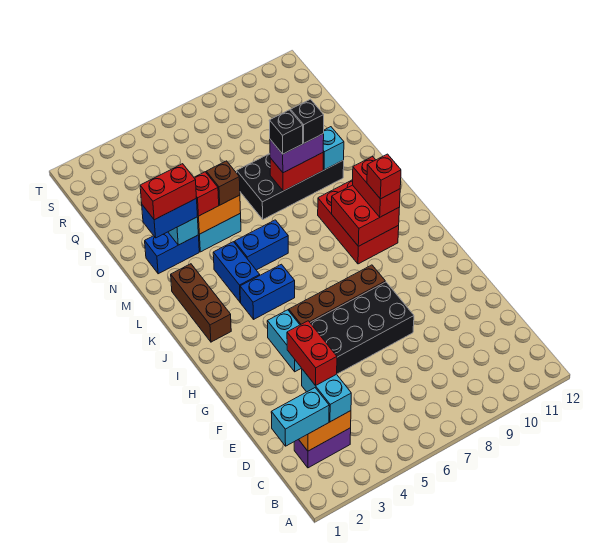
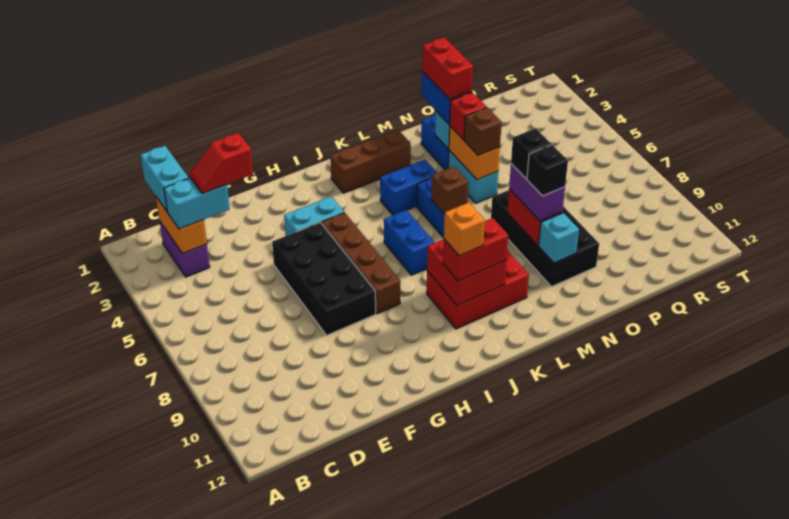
red brick D3:E3 level 4 -> red slope D3:E3 level 4 top E
blue brick J4:J5 level 1 -> blue brick J6:J7 level 1
red brick J10 level 4 -> orange brick J10 level 4
none -> brown brick L6 level 2

